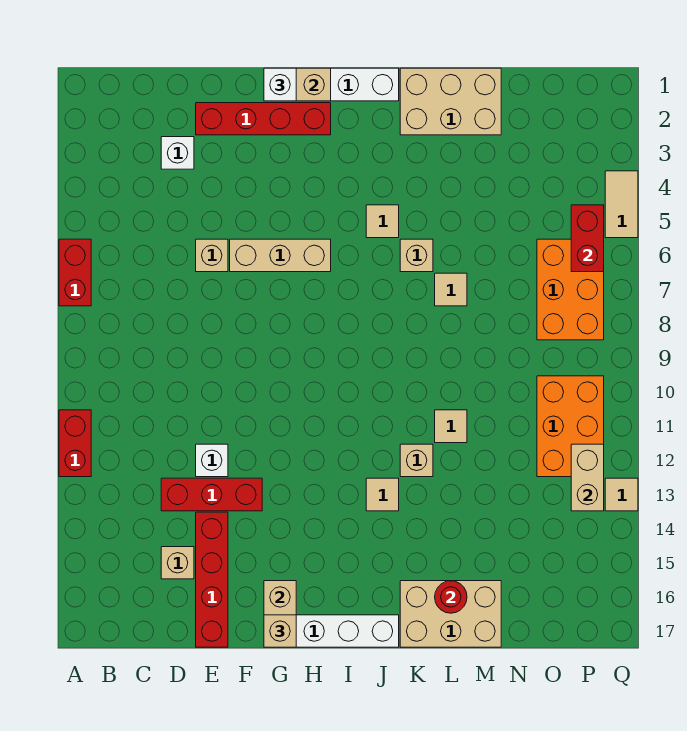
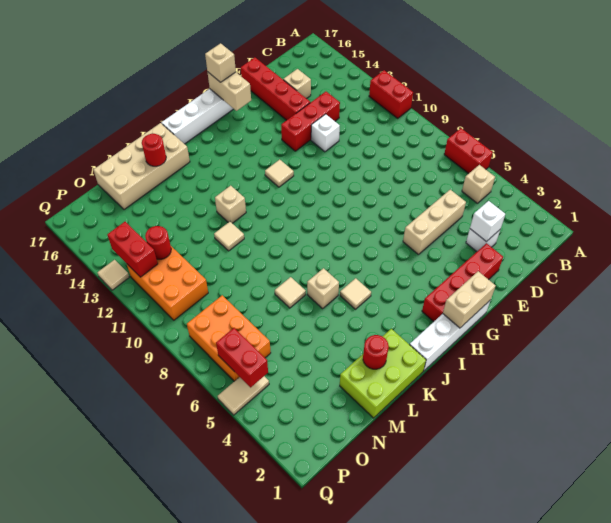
tan brick E6 level 1 -> tan brick B5 level 1
tan brick F6:H6 level 1 -> tan brick D5:F5 level 1
white brick G1 level 3 -> white brick D3 level 2
tan tile J13 level 1 -> tan tile H12 level 1
tan brick K1:M2 level 1 -> lime brick K1:M2 level 1
tan brick K16:M17 level 1 -> tan brick K16:N17 level 1
none -> red round brick L2 level 2
none -> red round brick O12 level 2
tan brick P12:P13 level 2 -> red brick P12:P13 level 2
tan tile Q4:Q5 level 1 -> tan tile P5:Q5 level 1

